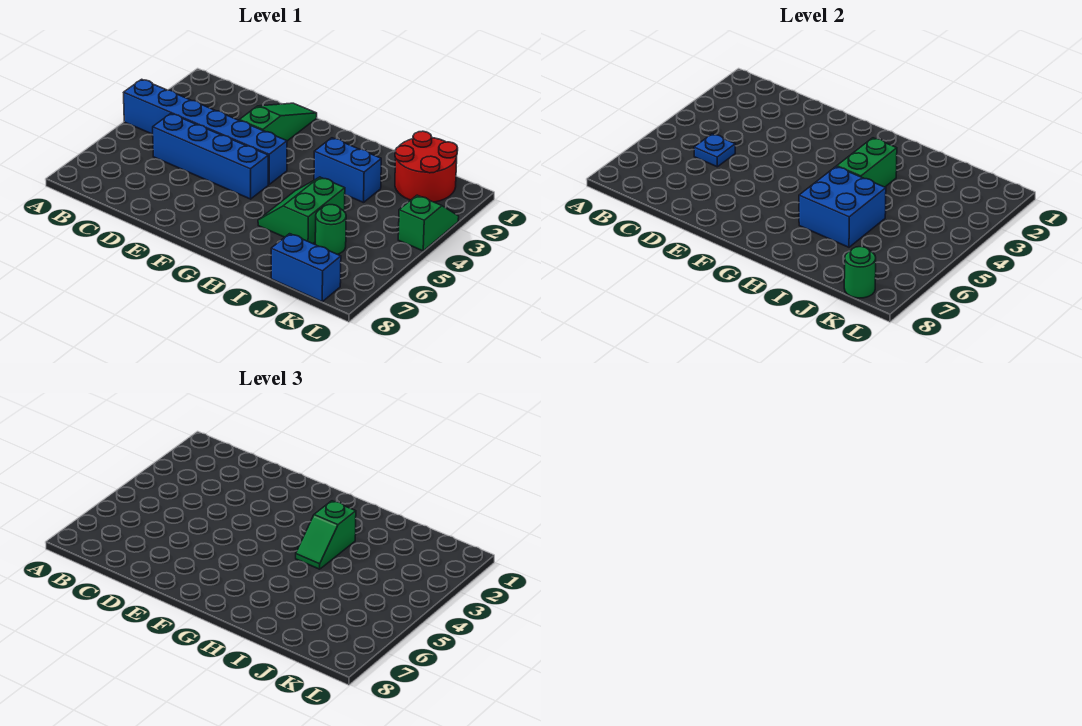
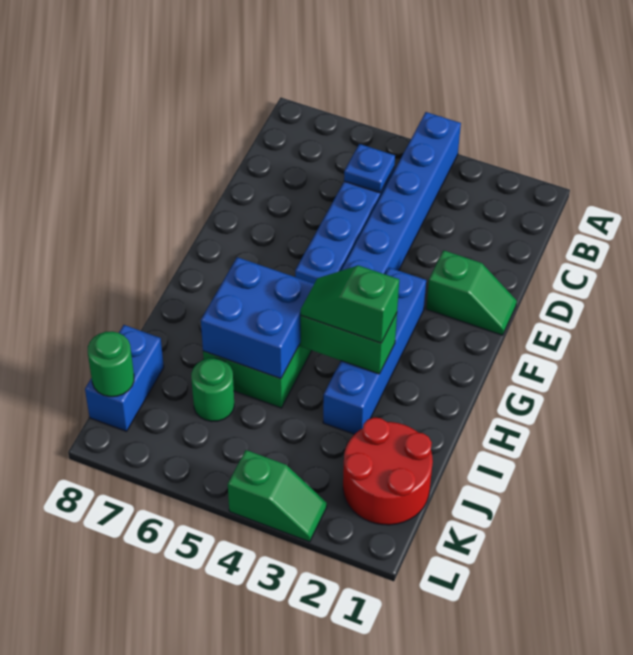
green slope E1:E3 level 1 top 3 -> green slope E1:E2 level 1 top 2
blue brick H3:I3 level 1 -> blue brick F3:I3 level 1

